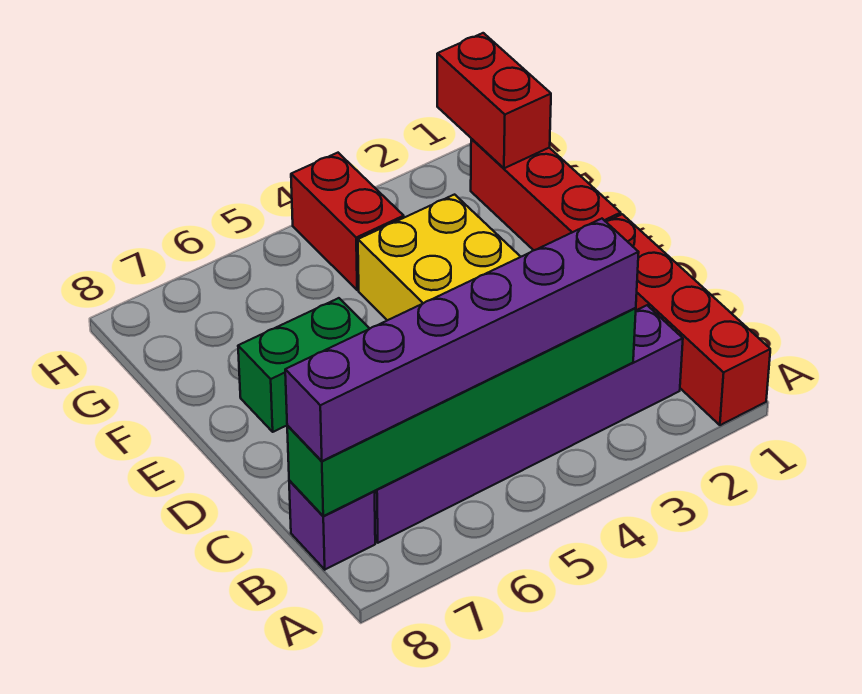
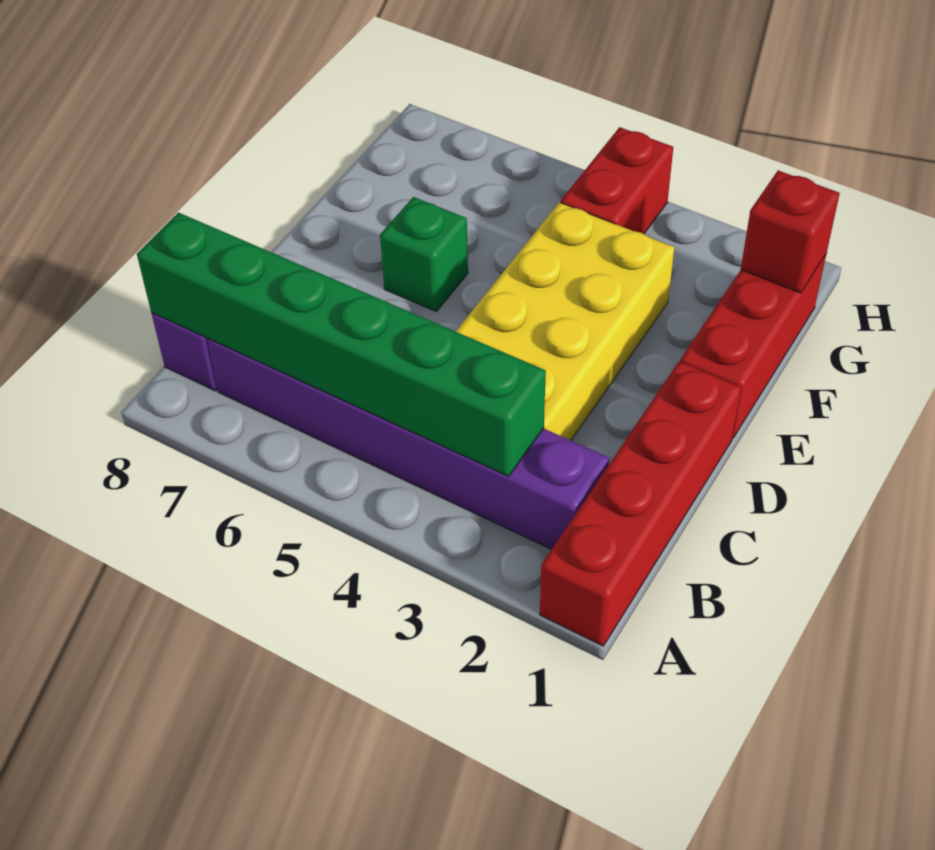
purple brick B3:B8 level 3 -> none
green brick E6:E7 level 1 -> green brick E6 level 1
red brick G1:H1 level 2 -> red brick G1 level 2

